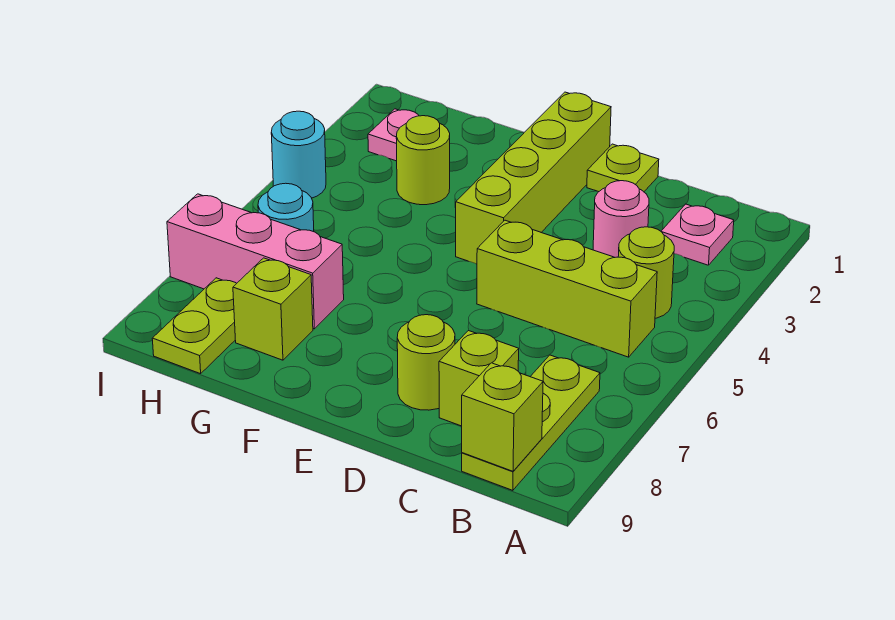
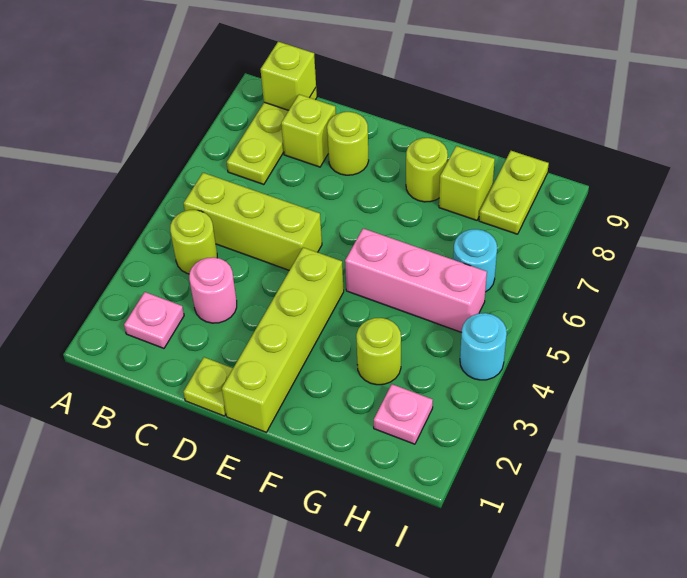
none -> lime round brick F8 level 1
pink brick G7:I7 level 1 -> pink brick F5:H5 level 1

